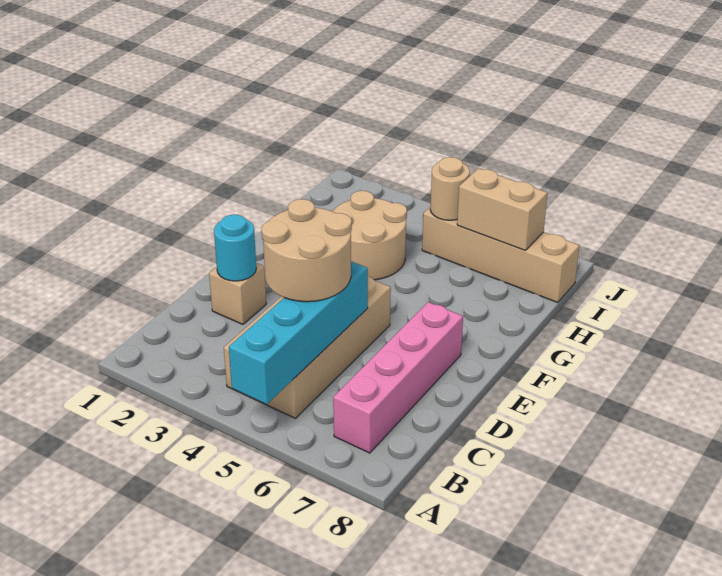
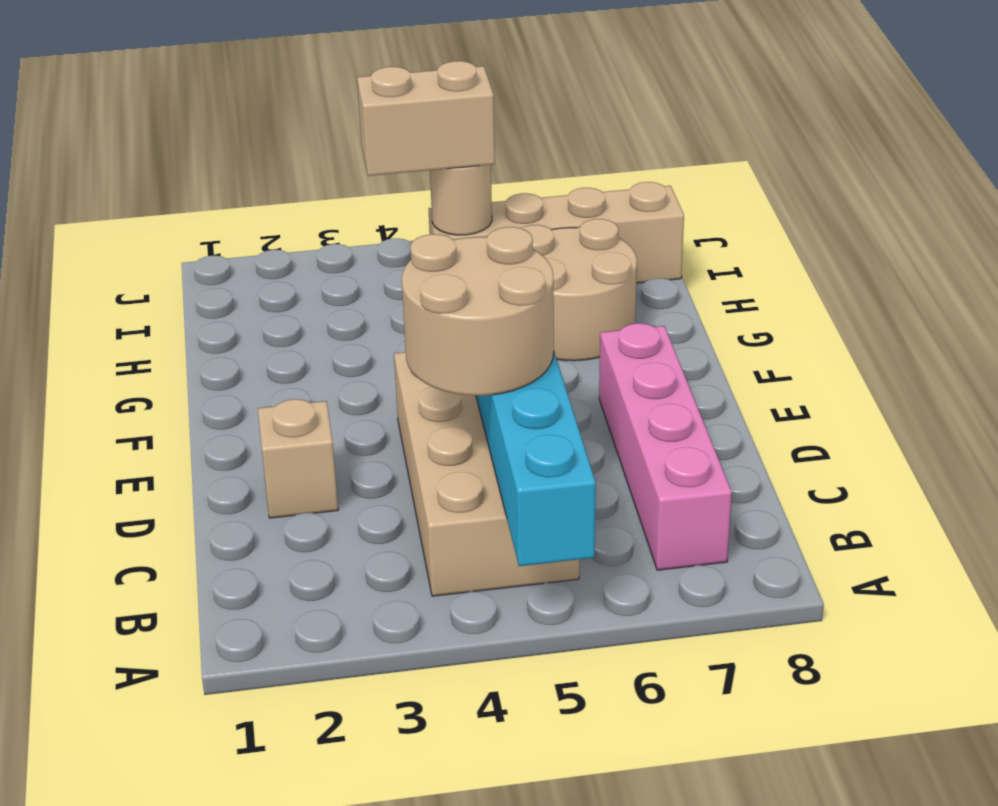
cyan round brick D2 level 2 -> none
tan round brick G3:H4 level 1 -> tan round brick G6:H7 level 1
tan brick I6:I7 level 2 -> tan brick I4:I5 level 3

